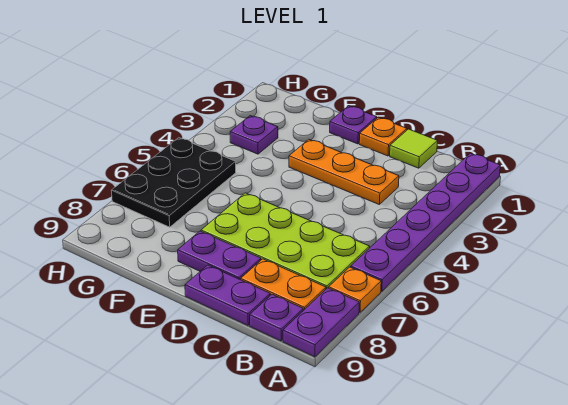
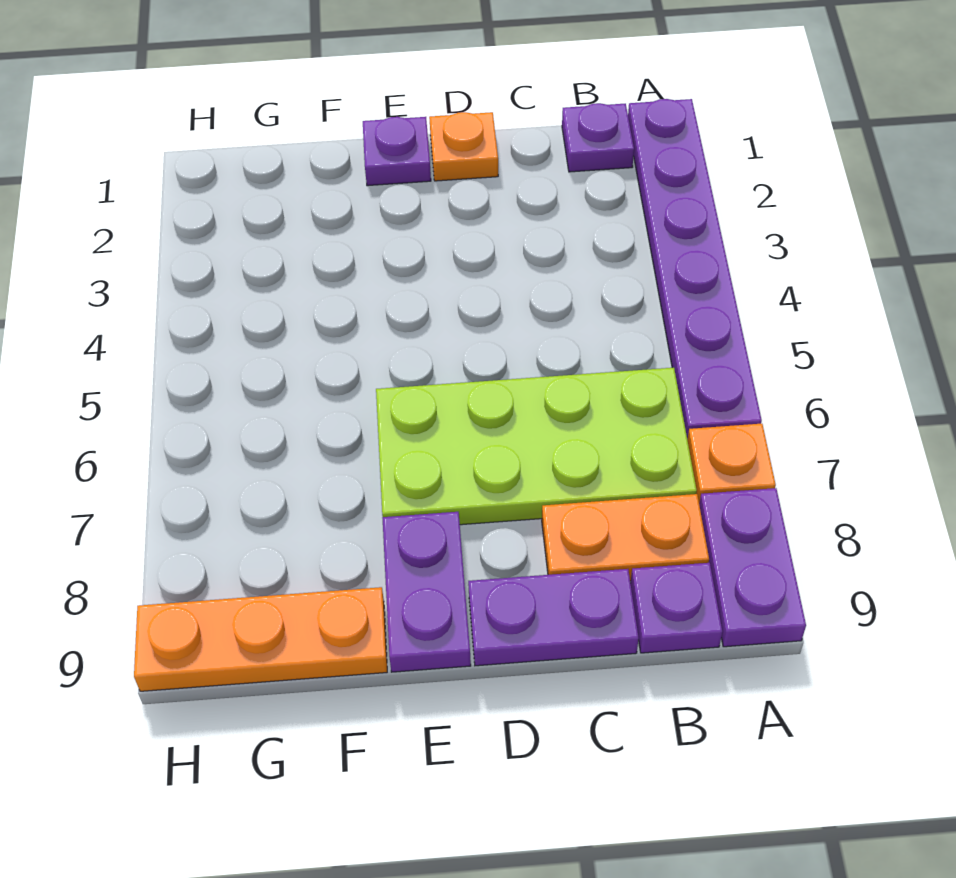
lime tile C1 level 1 -> none
orange plate C3:E3 level 1 -> orange plate F9:H9 level 1
purple plate D8:E8 level 1 -> purple plate E8:E9 level 1
purple plate G3 level 1 -> purple plate B1 level 1
black plate G5:H7 level 1 -> none

